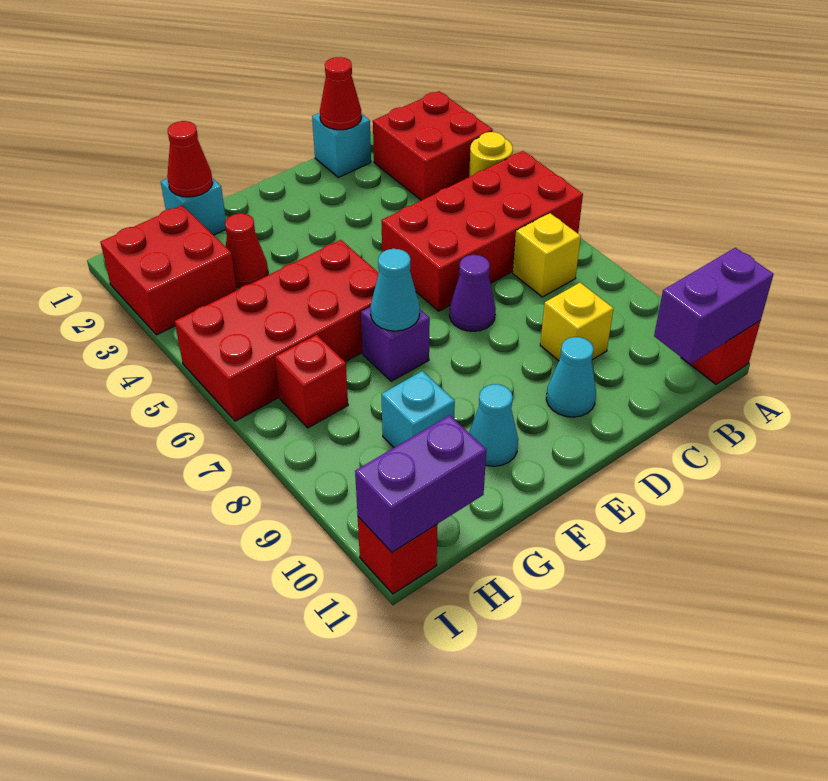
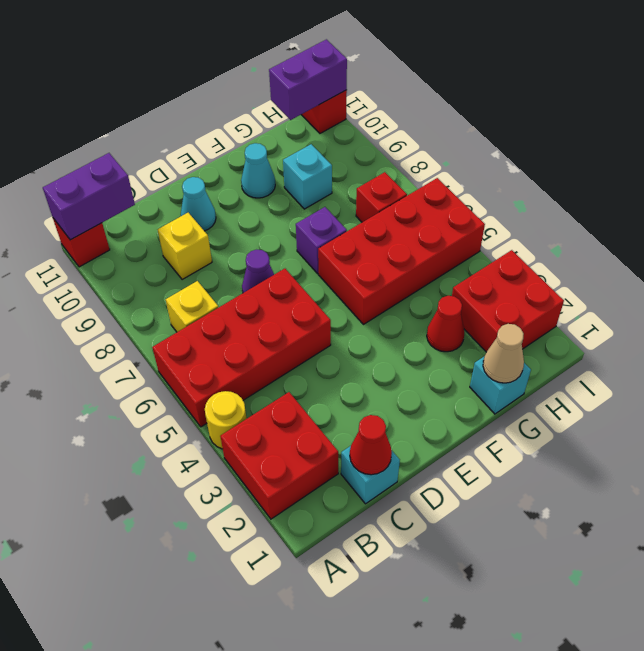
cyan cone F7 level 2 -> none
red cone G1 level 2 -> tan cone G1 level 2

